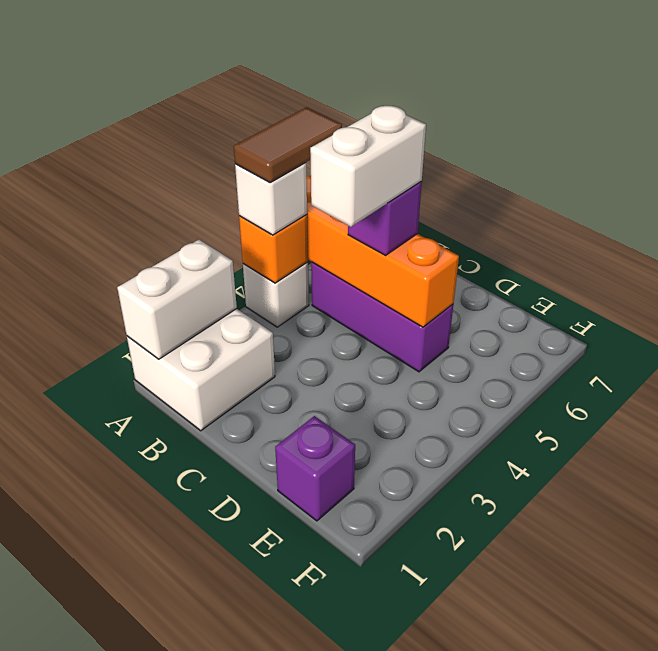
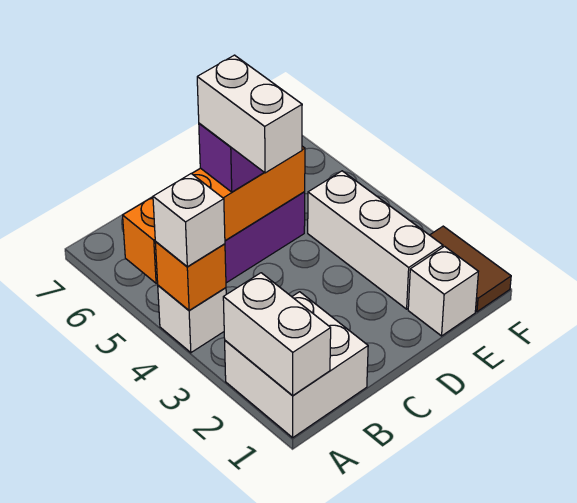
brown tile A4:A5 level 4 -> brown tile F1:F2 level 1
purple brick E1 level 1 -> white brick E1 level 1
none -> white brick E2:E4 level 1

